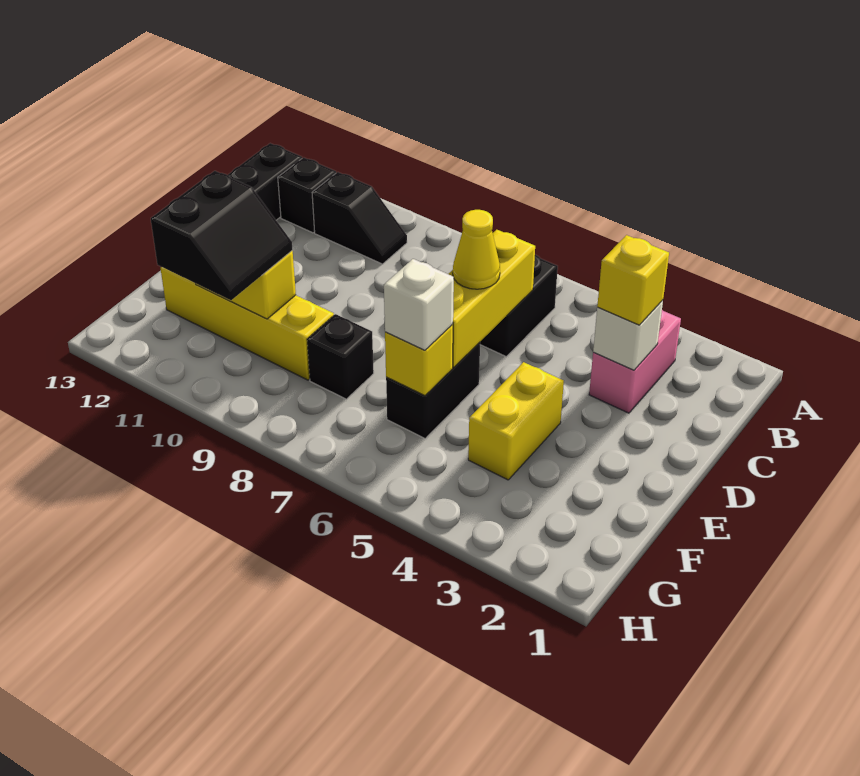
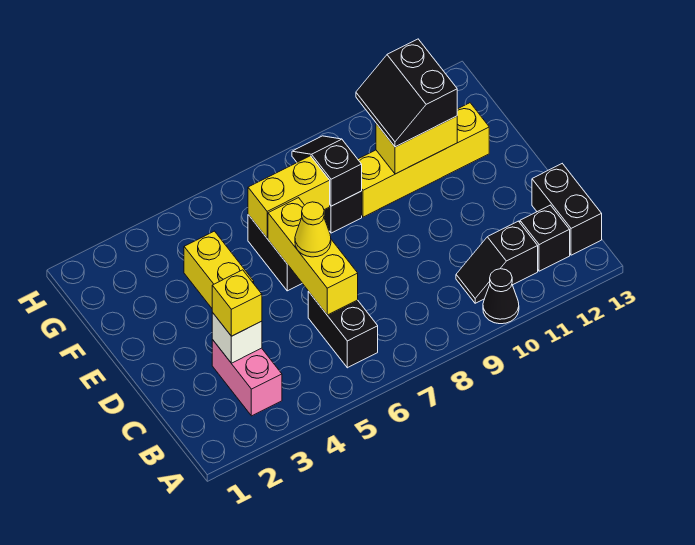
none -> black cone A10 level 1
yellow brick F6 level 2 -> yellow brick F6:F7 level 2
white brick F6 level 3 -> none
none -> black slope F8:G8 level 2 top F

